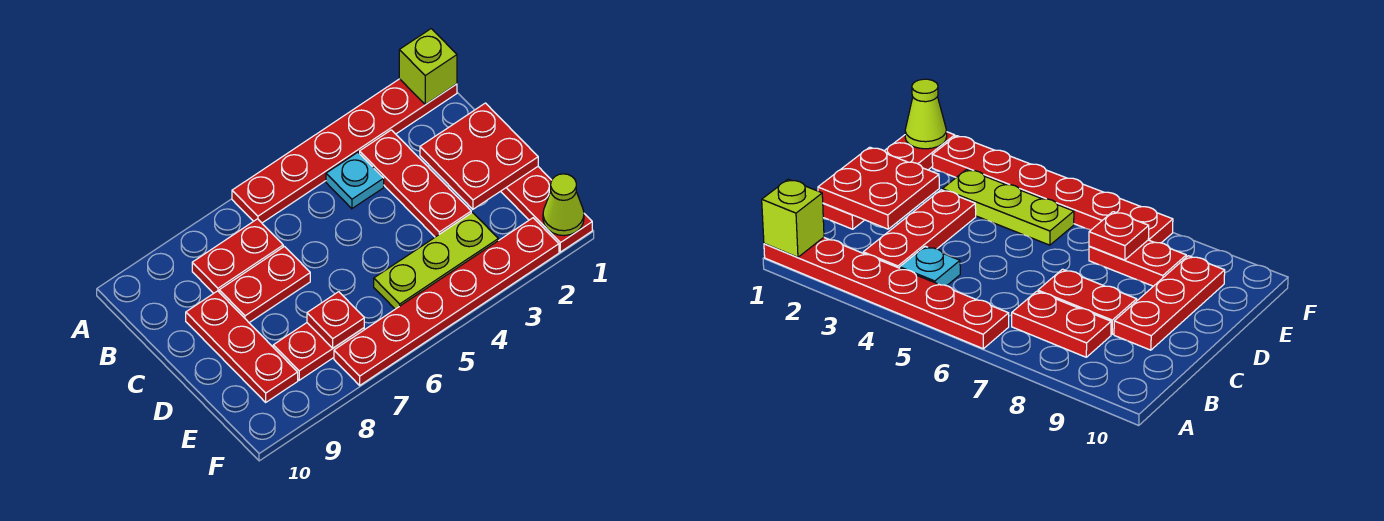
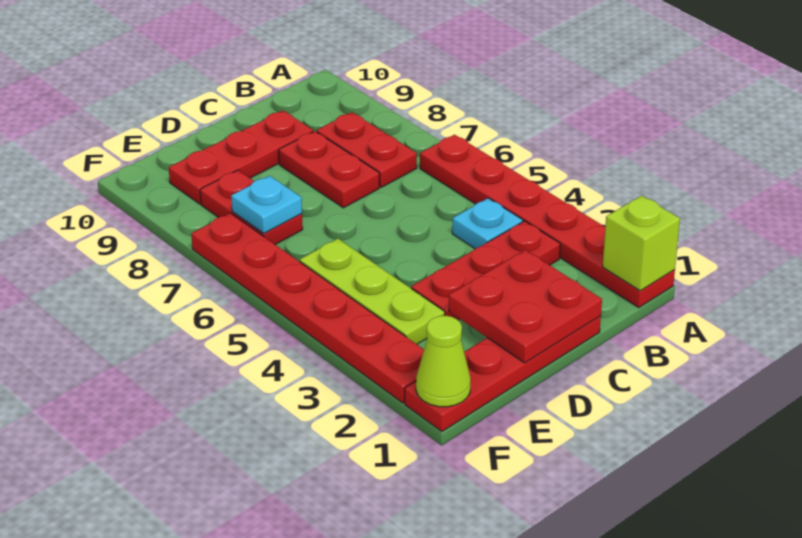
red plate E7 level 2 -> cyan plate E7 level 2

